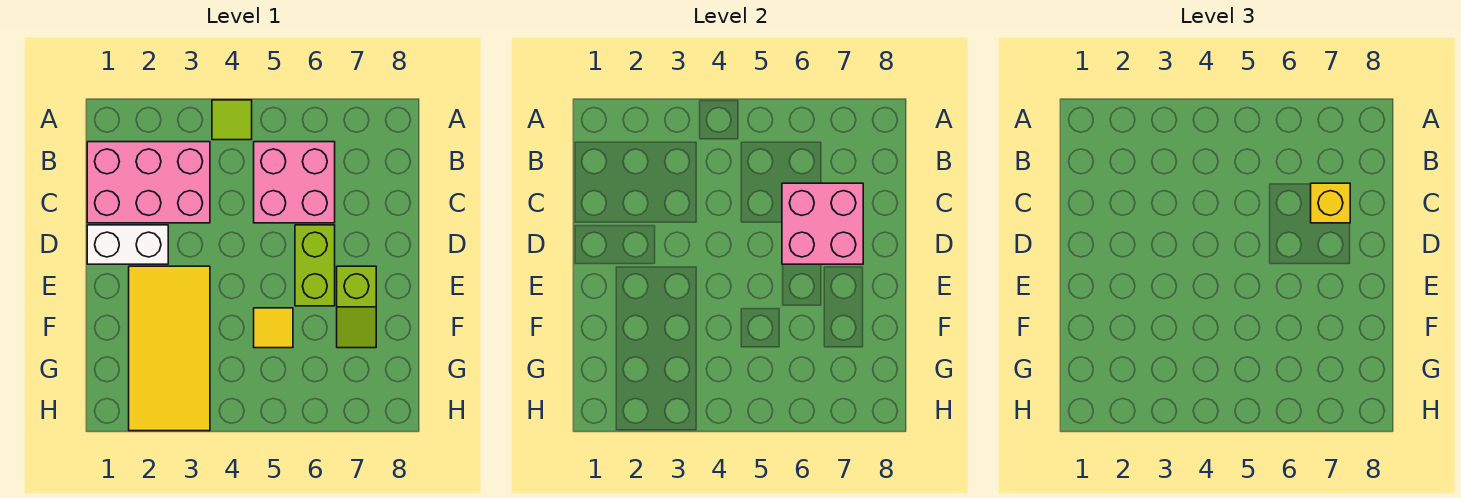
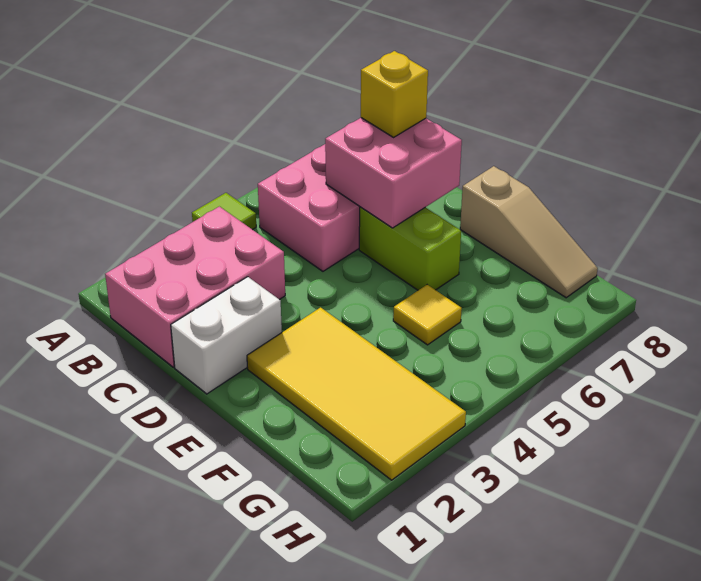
lime slope E7:F7 level 1 top E -> none
none -> tan slope E8:G8 level 1 top E

